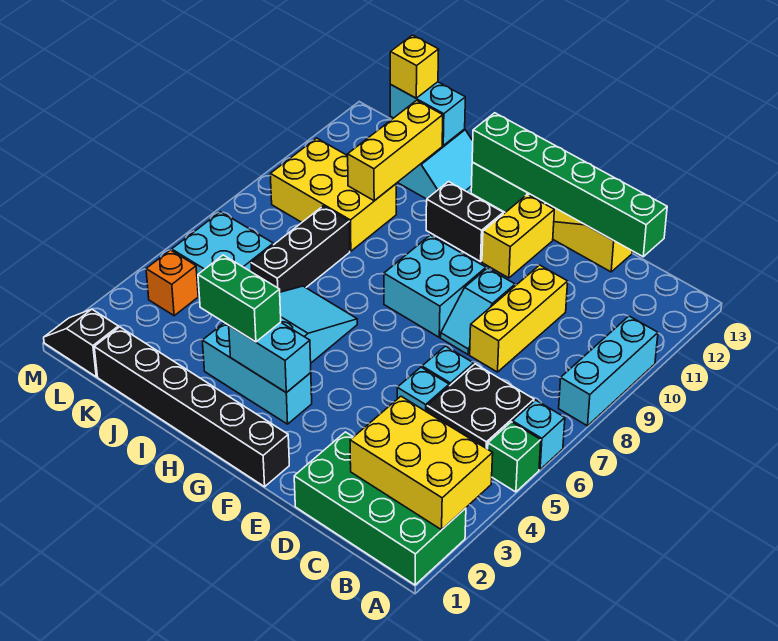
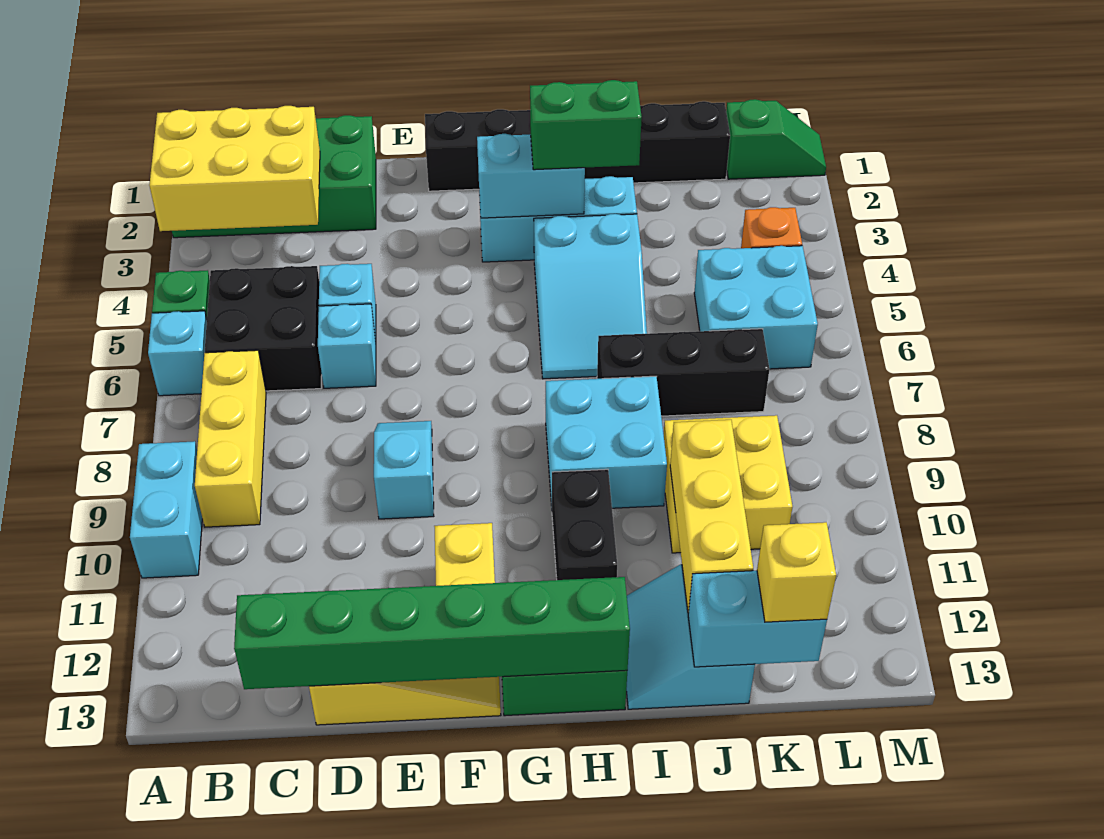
cyan brick A8:A10 level 1 -> cyan brick A9:A10 level 1
yellow brick D8:D10 level 1 -> yellow brick B7:B9 level 1
cyan brick F8:G9 level 1 -> cyan brick H8:I9 level 1
black brick G11:H11 level 1 -> black brick H10:H11 level 1
black brick J6:J8 level 1 -> black brick I7:K7 level 1
yellow brick J9:L10 level 1 -> yellow brick J9:K10 level 1
black slope L1:M1 level 1 top L -> green slope L1:M1 level 1 top L

